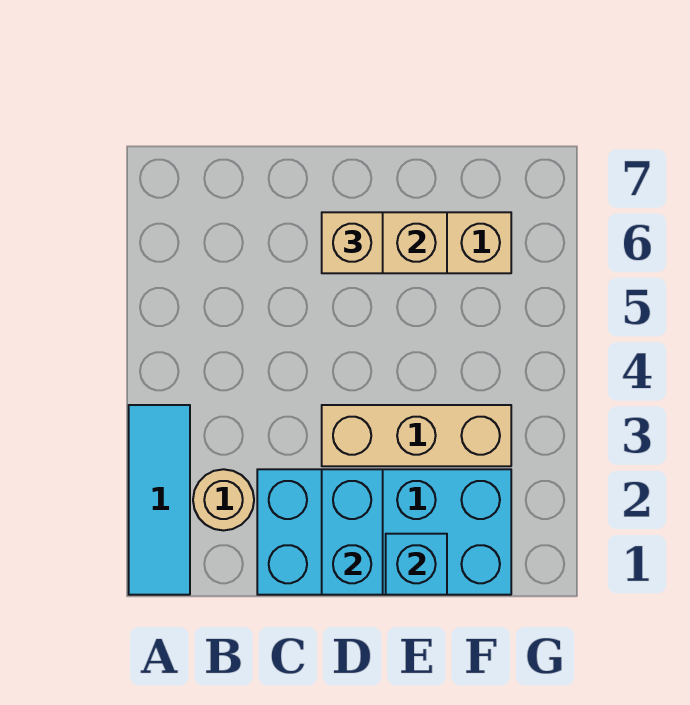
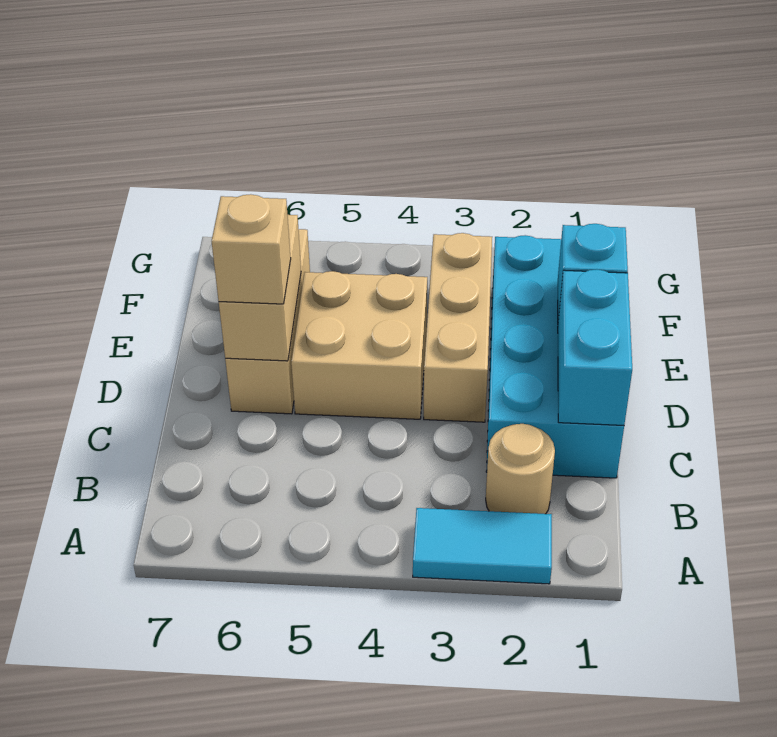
cyan tile A1:A3 level 1 -> cyan tile A2:A3 level 1
cyan brick D1:D2 level 2 -> cyan brick C1:D1 level 2
none -> tan brick D4:E5 level 1

